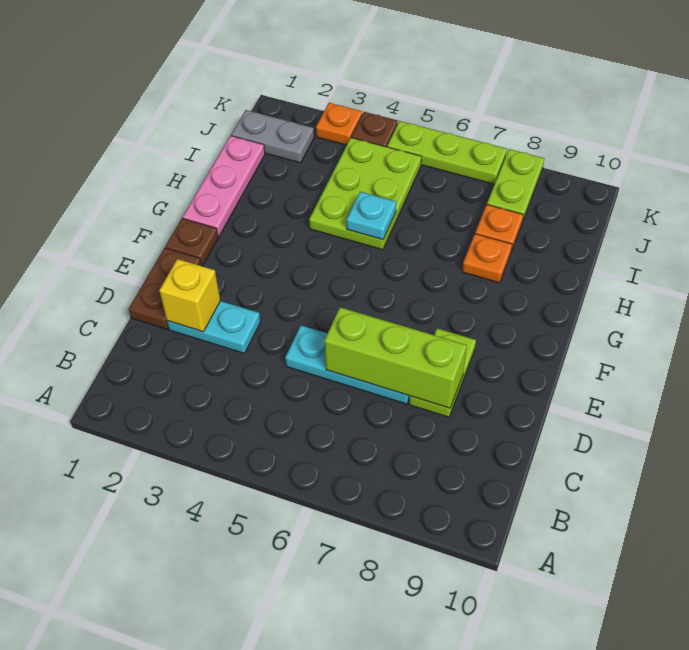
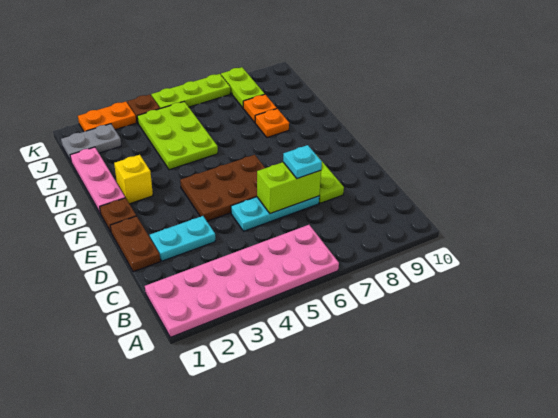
none -> pink plate A1:B6 level 1
yellow brick D2 level 2 -> yellow brick G2 level 1
lime brick D6:D8 level 2 -> lime brick D6:D7 level 2
none -> brown plate E4:F6 level 1
cyan plate H5 level 2 -> cyan plate D7 level 3
orange plate K3 level 1 -> orange plate K2:K3 level 1

